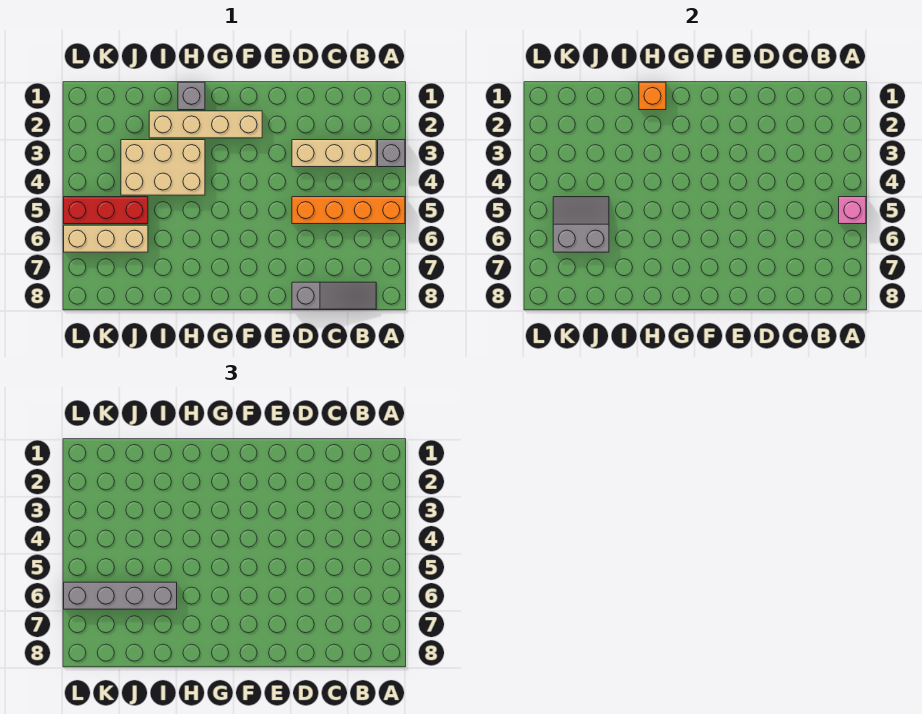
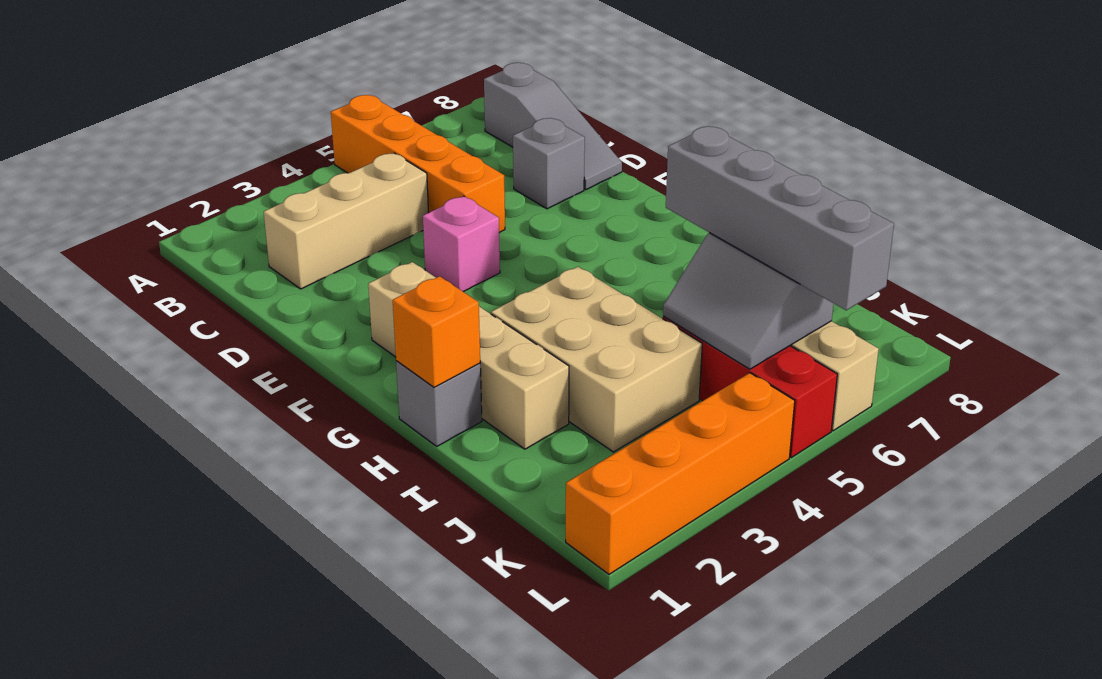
grey brick A3 level 1 -> grey brick D7 level 1
pink brick A5 level 2 -> pink brick E4 level 1
tan brick B3:D3 level 1 -> tan brick C2:C4 level 1
grey slope B8:D8 level 1 top D -> grey slope B8:D8 level 1 top B
none -> orange brick L1:L4 level 1

